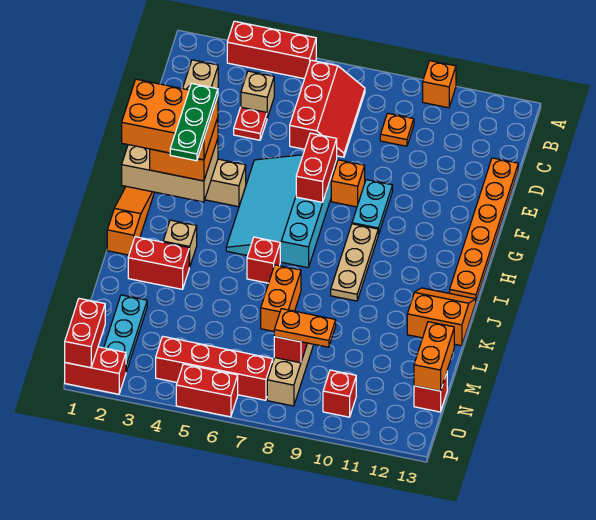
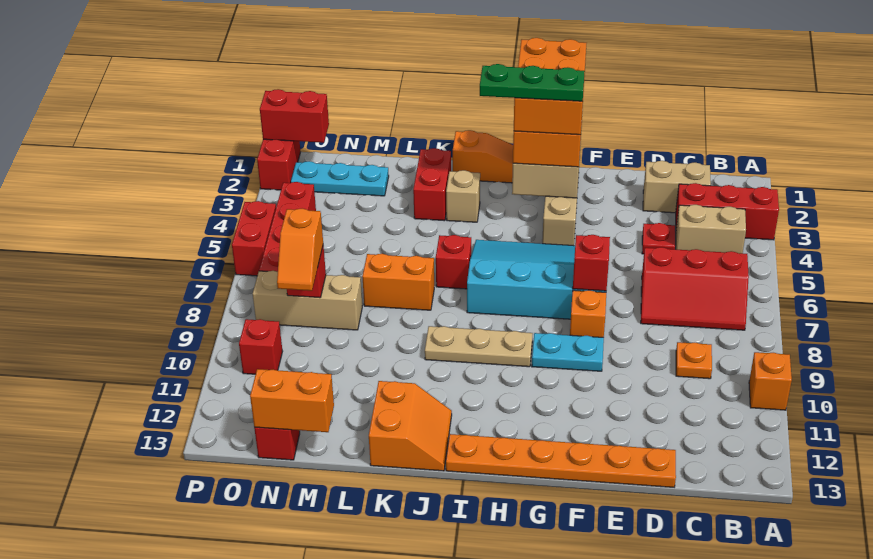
red brick A3:A5 level 1 -> red brick A3:C3 level 1
tan brick C4 level 1 -> tan brick B4:C4 level 1
red brick F7:G7 level 2 -> red brick F7 level 2
orange plate N8:N9 level 3 -> orange slope N8:N9 level 3 top 8

